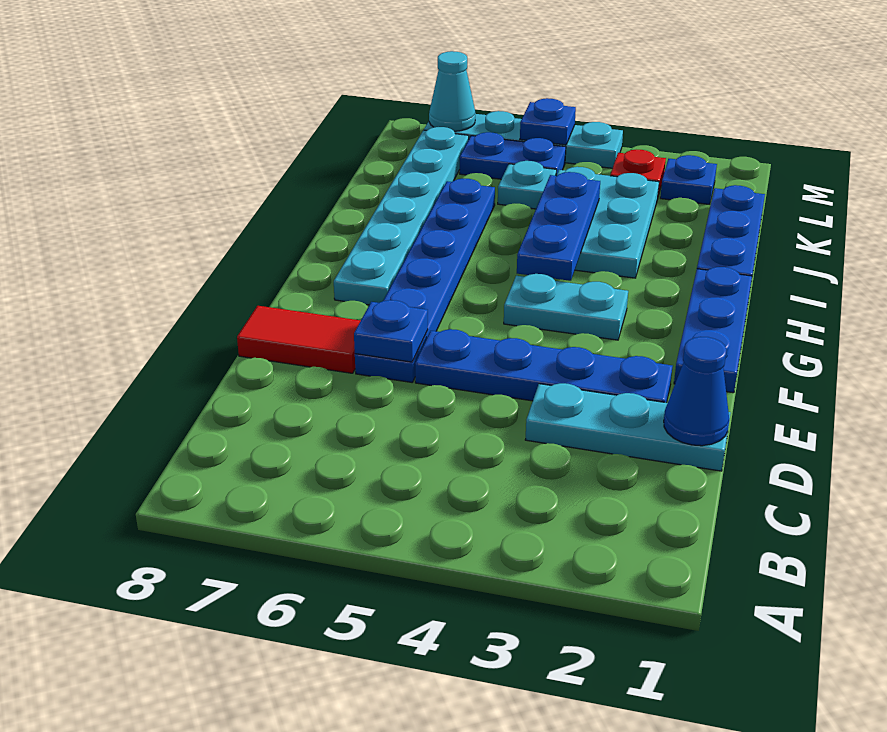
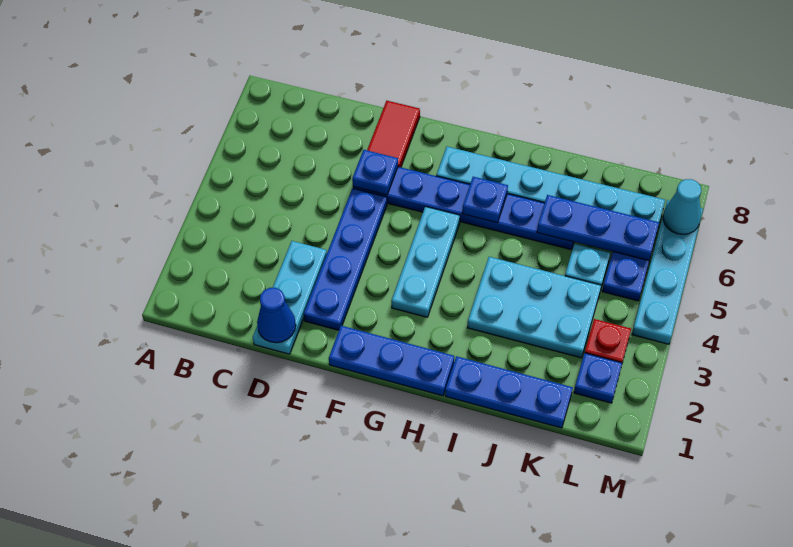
cyan plate G3:G4 level 1 -> cyan plate G3:G5 level 1
blue plate H4:J4 level 2 -> blue plate J6:L6 level 2
blue plate M5 level 2 -> blue plate H6 level 2

